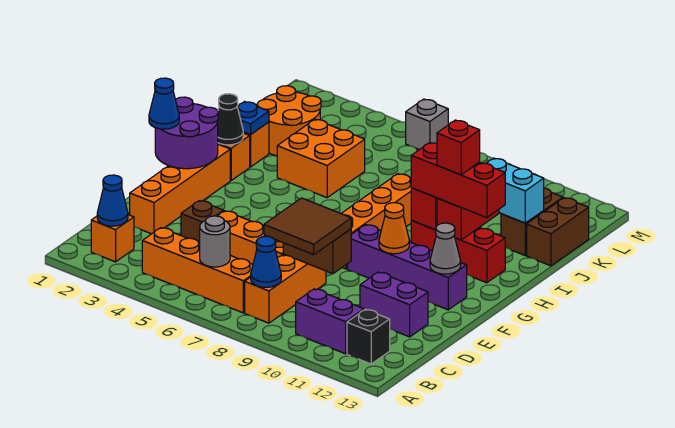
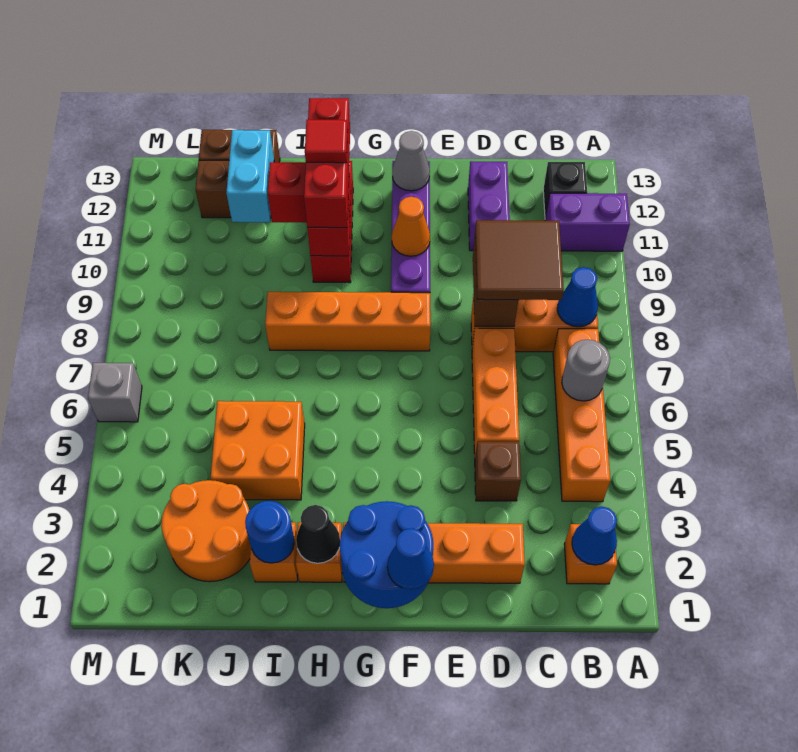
purple brick B10:B11 level 1 -> purple brick A11:B11 level 1
purple round brick F1:G2 level 2 -> blue round brick F1:G2 level 2
red brick H11 level 4 -> red tile H11 level 4
blue plate I2 level 2 -> blue round brick I2 level 2

